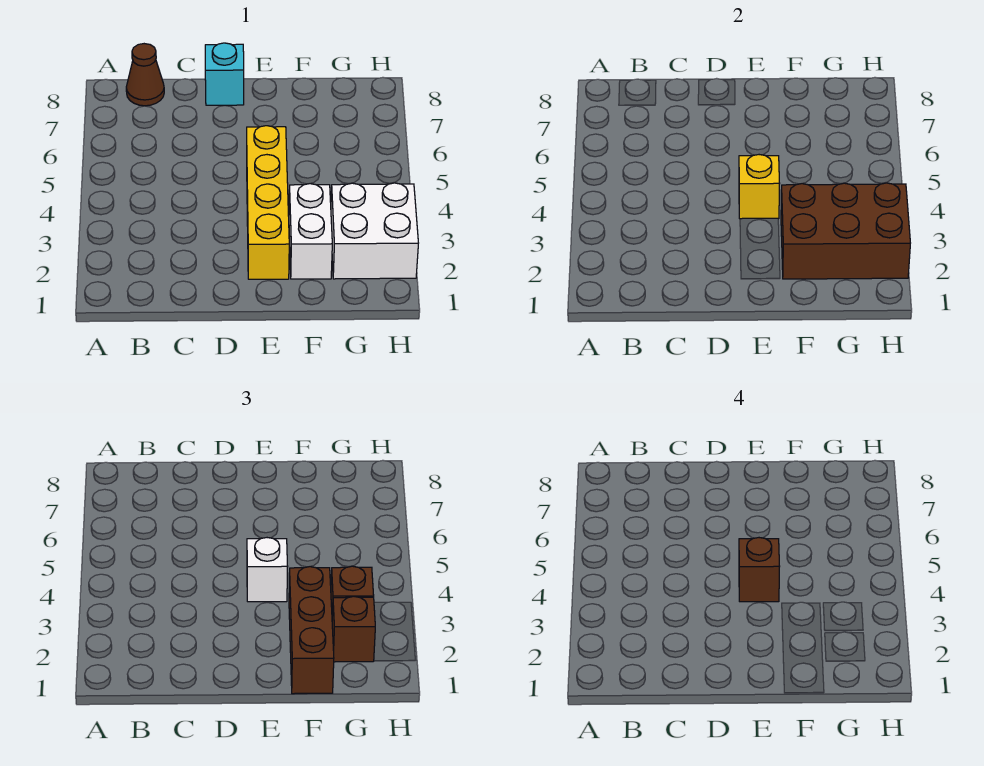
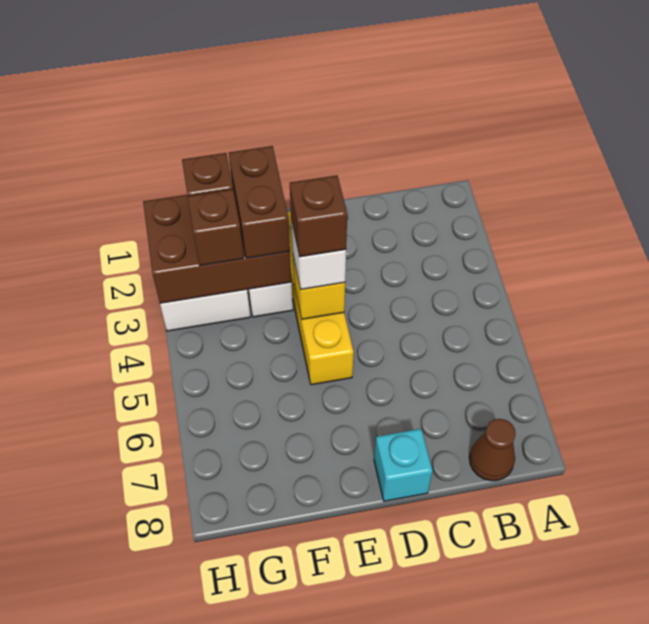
brown brick F1:F3 level 3 -> brown brick F2:F3 level 3

